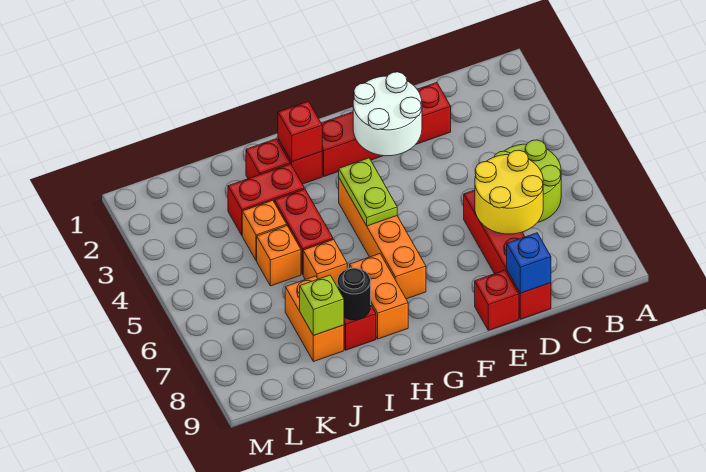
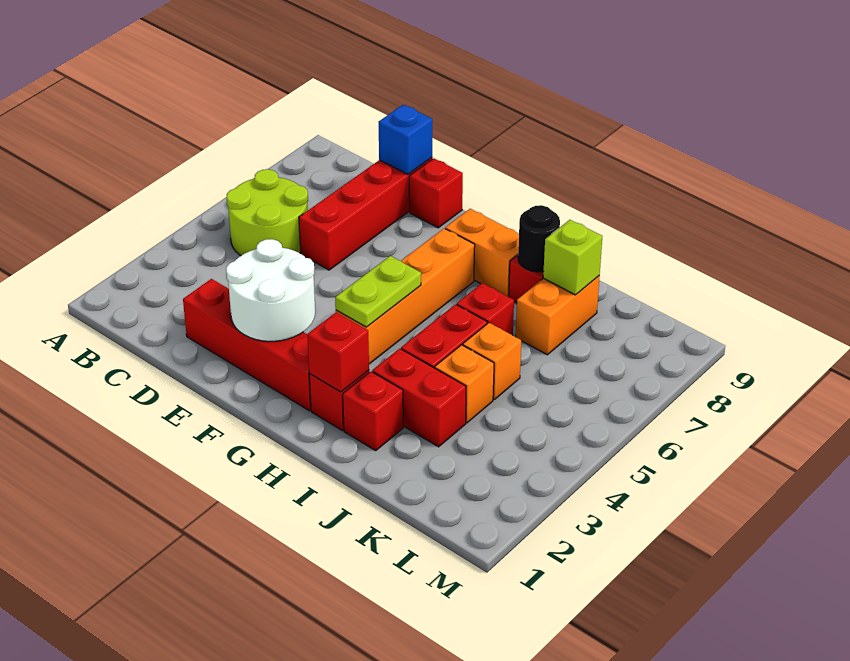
yellow round brick C6:D7 level 2 -> none
orange brick H7:H8 level 1 -> orange brick G8:H8 level 1
orange brick I6 level 1 -> red brick I6 level 1

